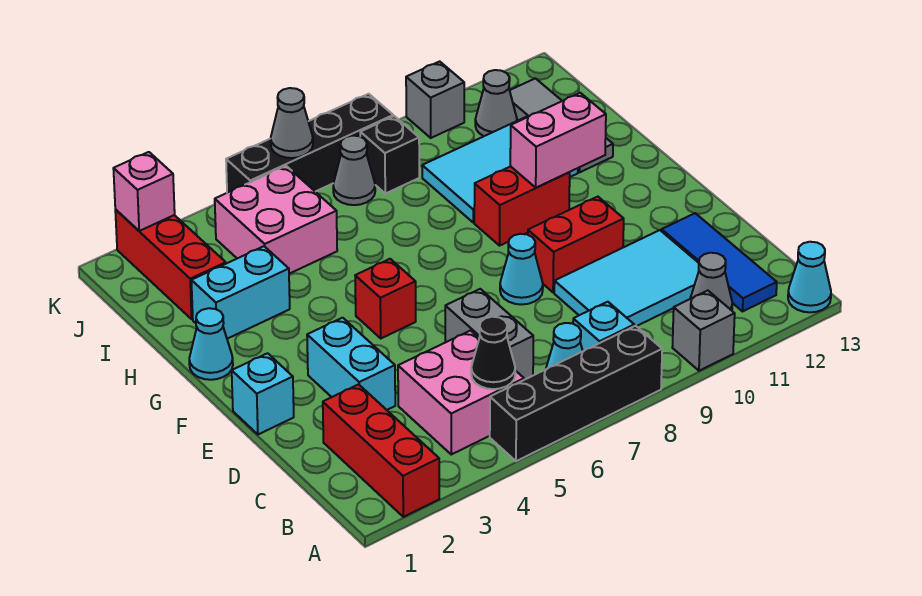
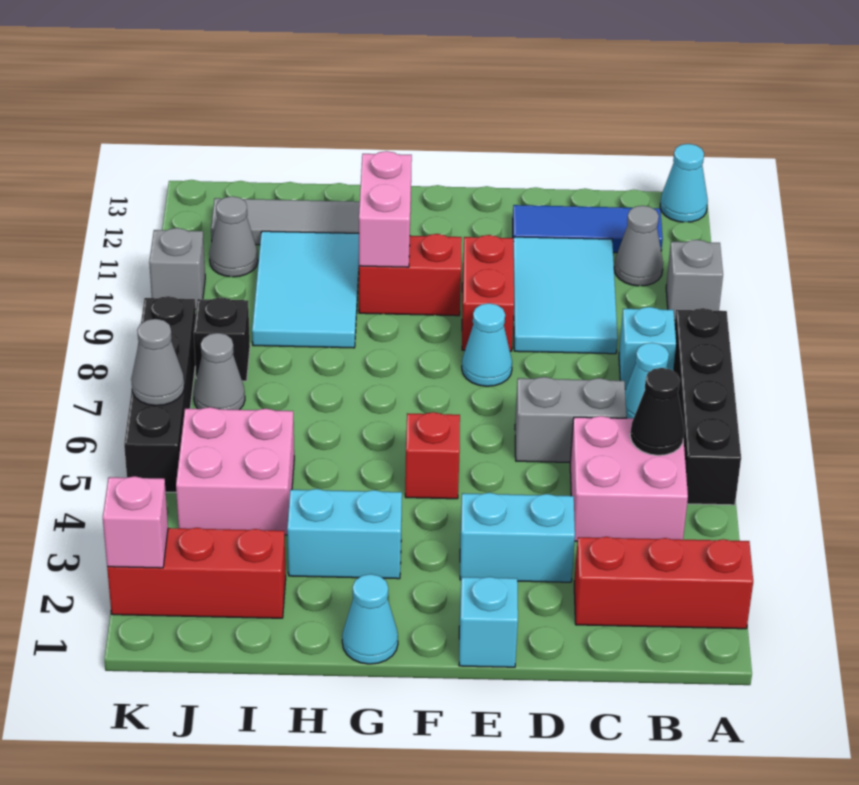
red brick G9:G10 level 1 -> red brick F10:G10 level 1
cyan brick H2:H3 level 1 -> cyan brick G3:H3 level 1

